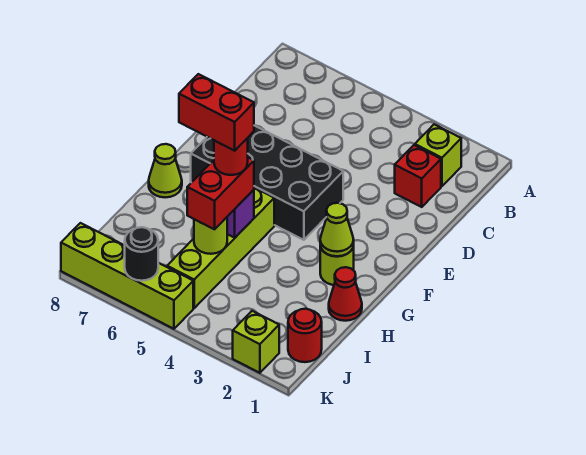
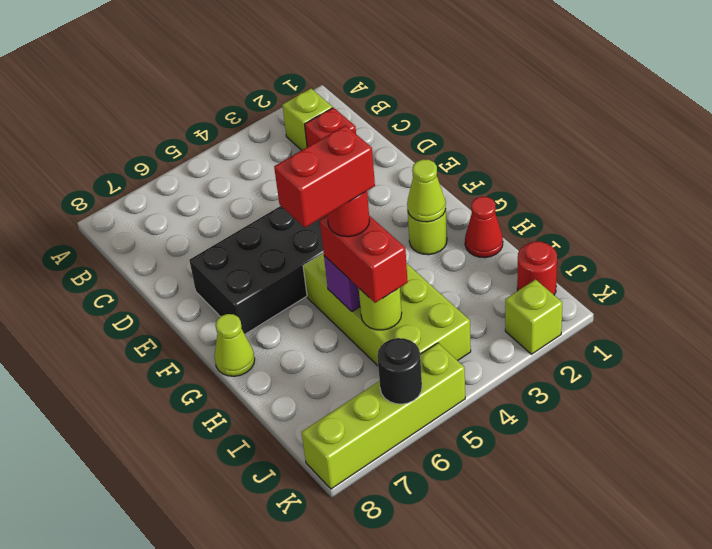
lime brick G5:J5 level 1 -> lime brick G4:J5 level 1

